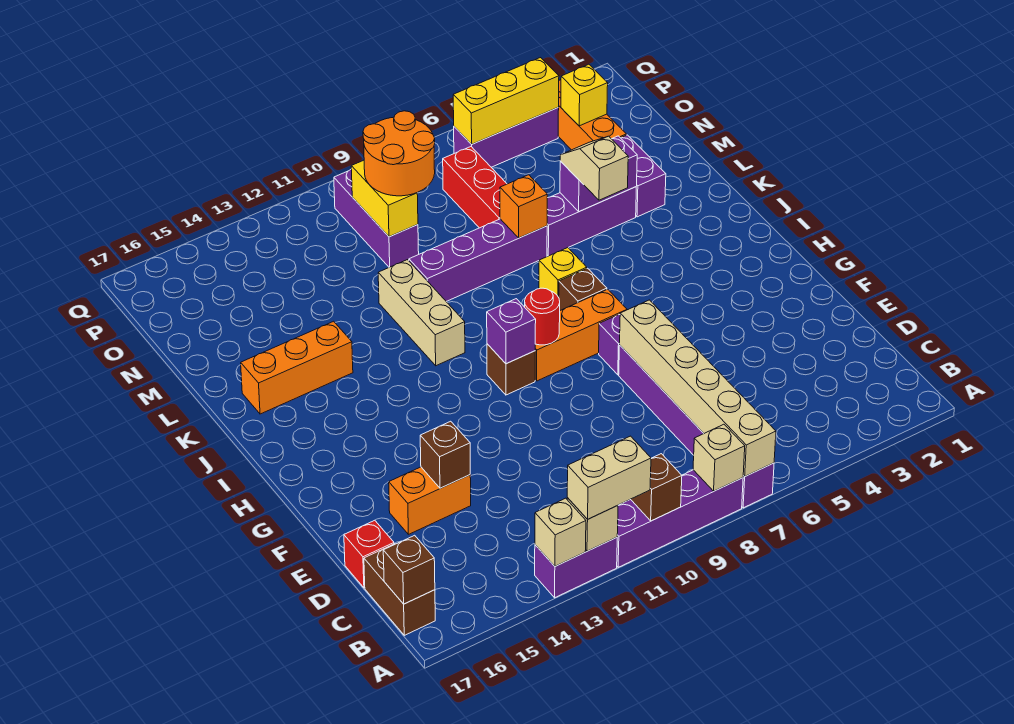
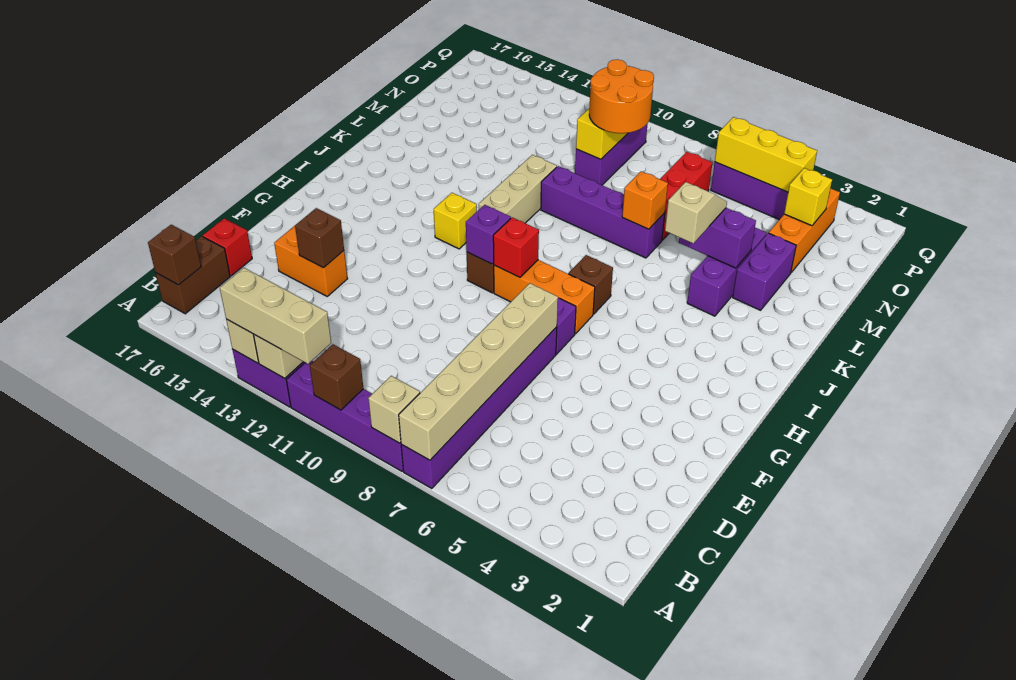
tan brick A11:A12 level 3 -> tan brick A11:A13 level 3
red round brick H9 level 2 -> red brick H9 level 2
yellow brick J7 level 1 -> yellow brick I12 level 1
orange brick K14:K16 level 1 -> none
purple brick L4:L6 level 1 -> purple brick K4:M4 level 1

